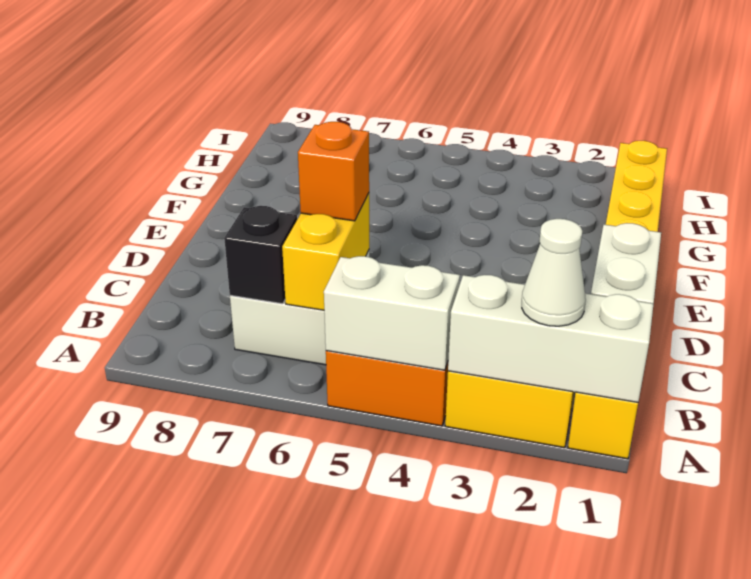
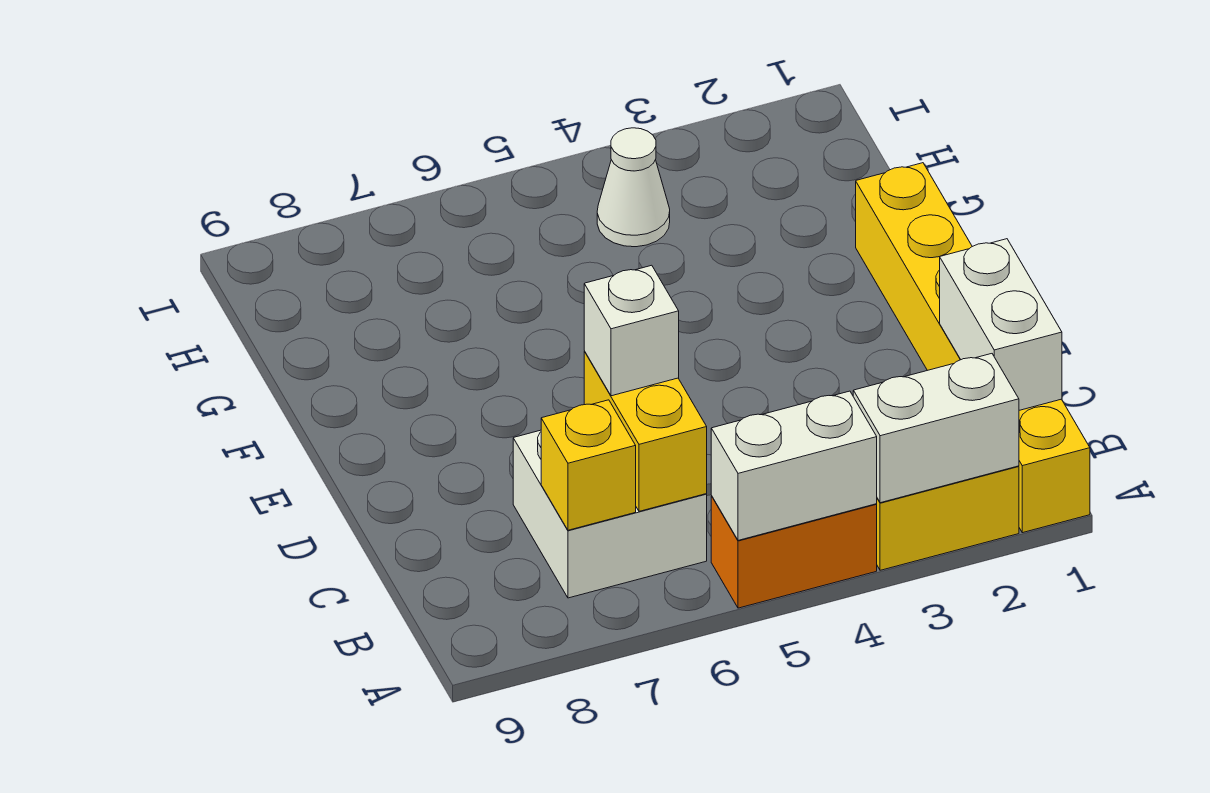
yellow brick A1:H1 level 1 -> yellow brick A1:F1 level 1
white brick A1:A3 level 2 -> white brick A2:A3 level 2
white cone A2 level 3 -> white cone H4 level 1
black brick B7 level 2 -> yellow brick B7 level 2
orange brick C6 level 3 -> white brick C6 level 3

